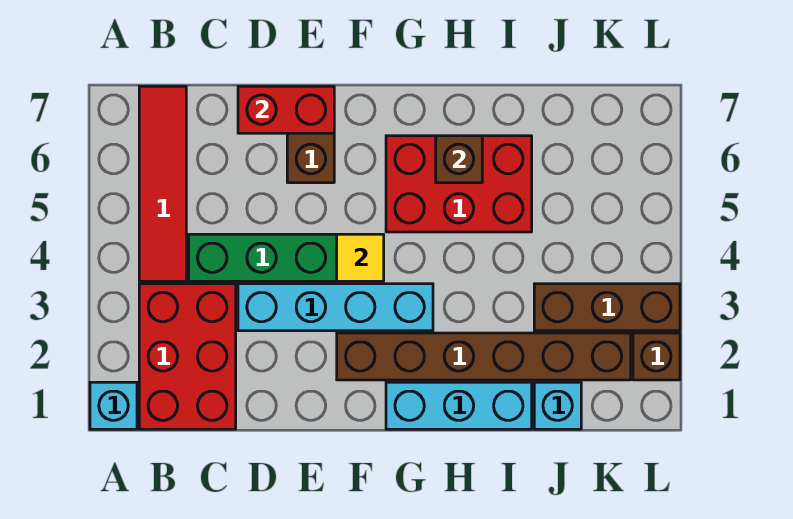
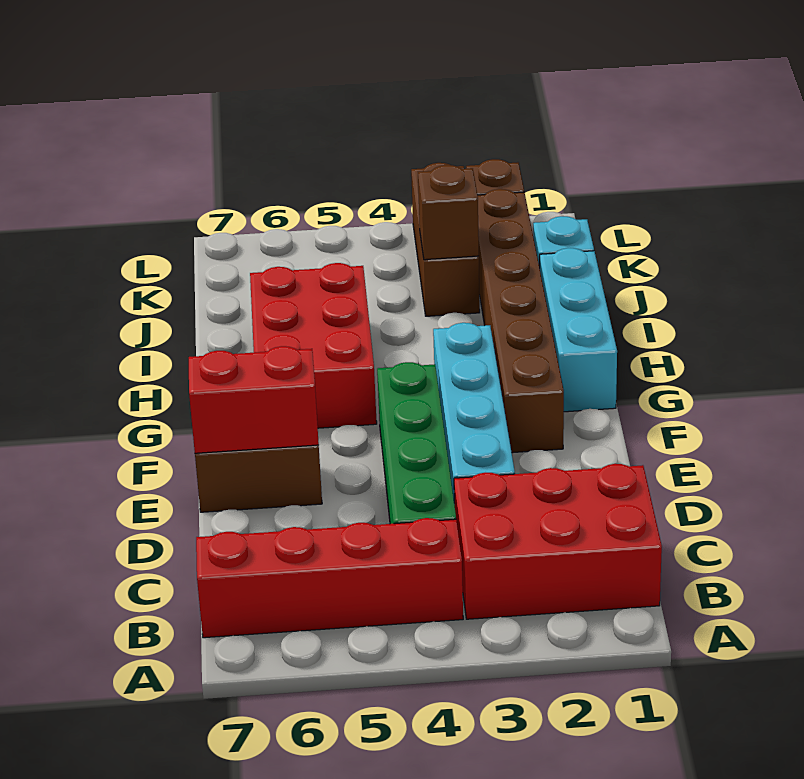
cyan brick A1 level 1 -> none
red tile B4:B7 level 1 -> red brick B4:B7 level 1
red brick D7:E7 level 2 -> red brick E6:E7 level 2
yellow tile F4 level 2 -> none
brown brick H6 level 2 -> brown brick J3 level 2

